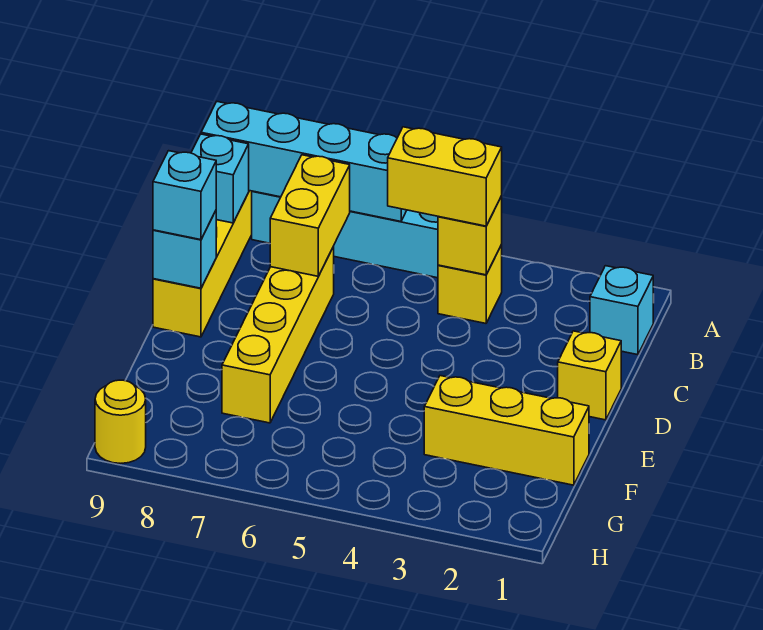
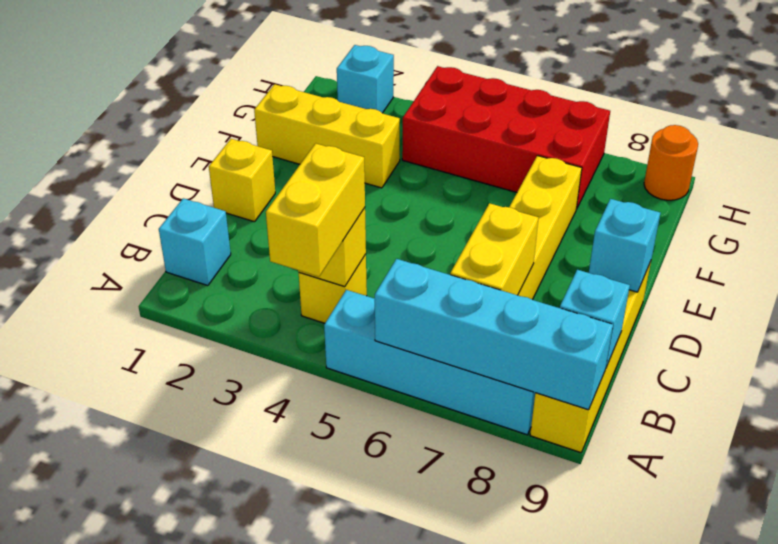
yellow brick B4:B5 level 3 -> yellow brick A4:B4 level 3
cyan brick D9 level 3 -> cyan brick H2 level 1
none -> red brick G4:H7 level 1
yellow round brick H9 level 1 -> orange round brick H9 level 1

